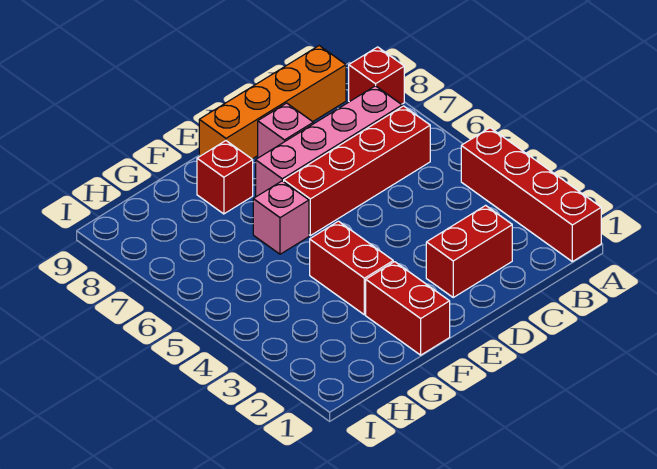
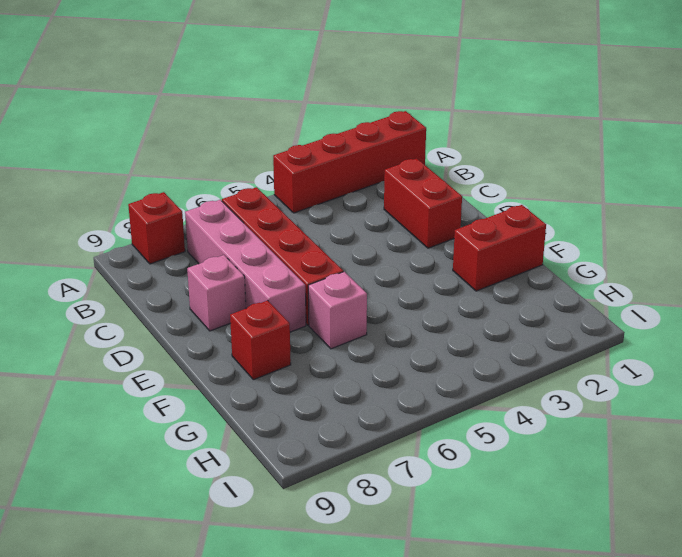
orange brick B9:E9 level 1 -> none
red brick F3:F4 level 1 -> none

